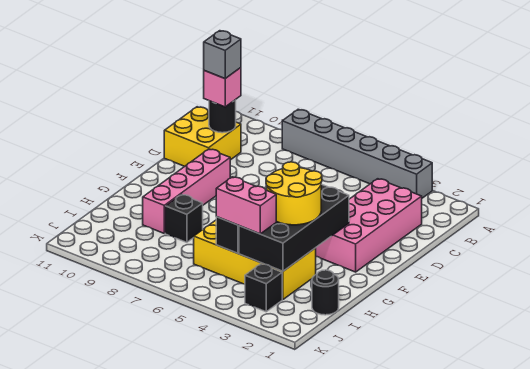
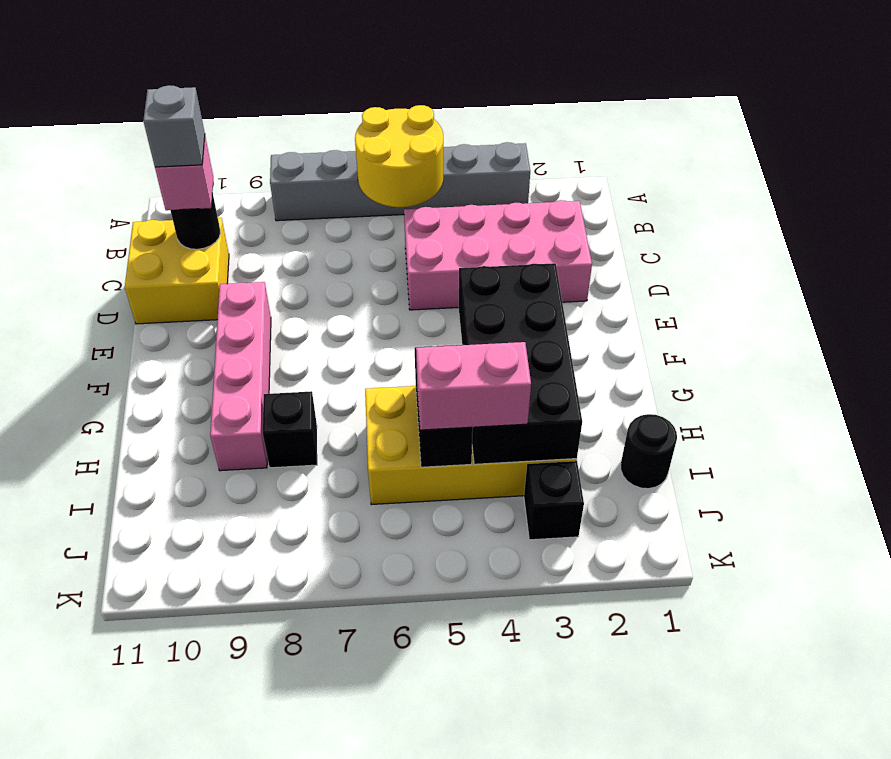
pink brick C2:F3 level 1 -> pink brick C2:D5 level 1
yellow round brick G3:H4 level 3 -> yellow round brick A5:B6 level 2

